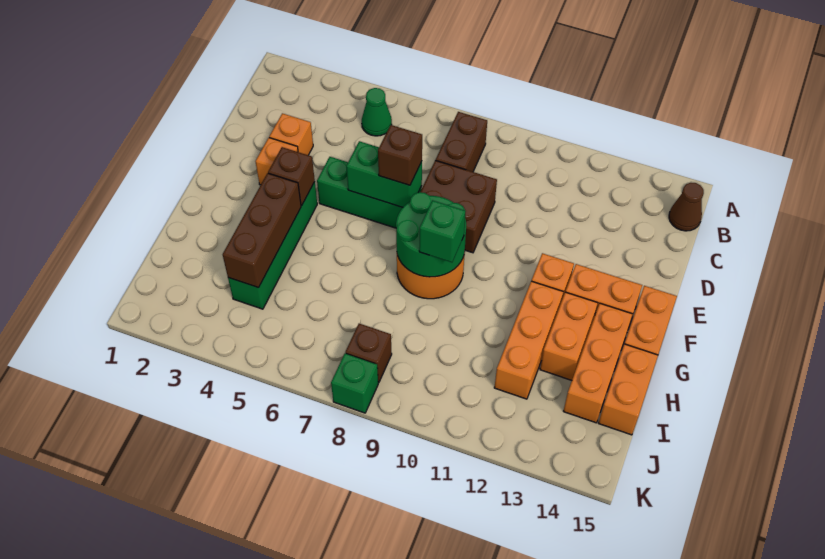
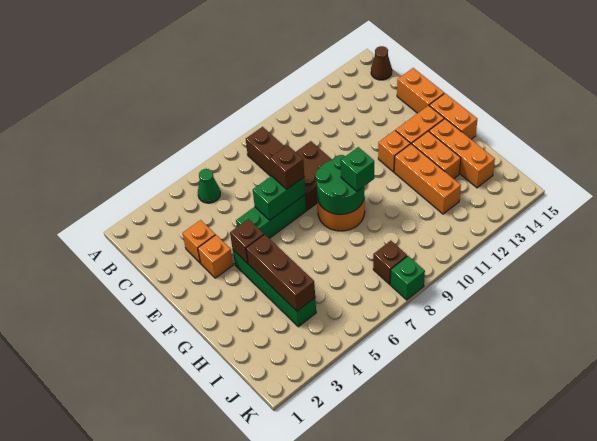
orange brick H15:I15 level 1 -> orange brick D15:E15 level 1

